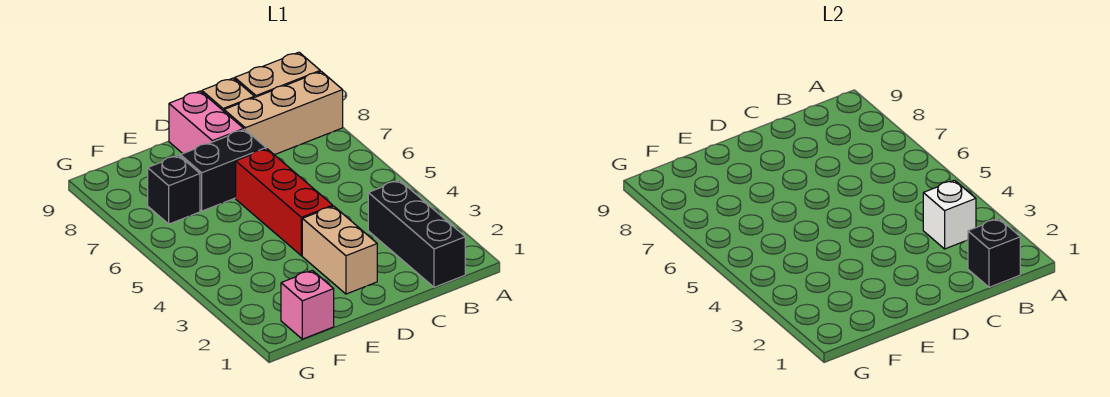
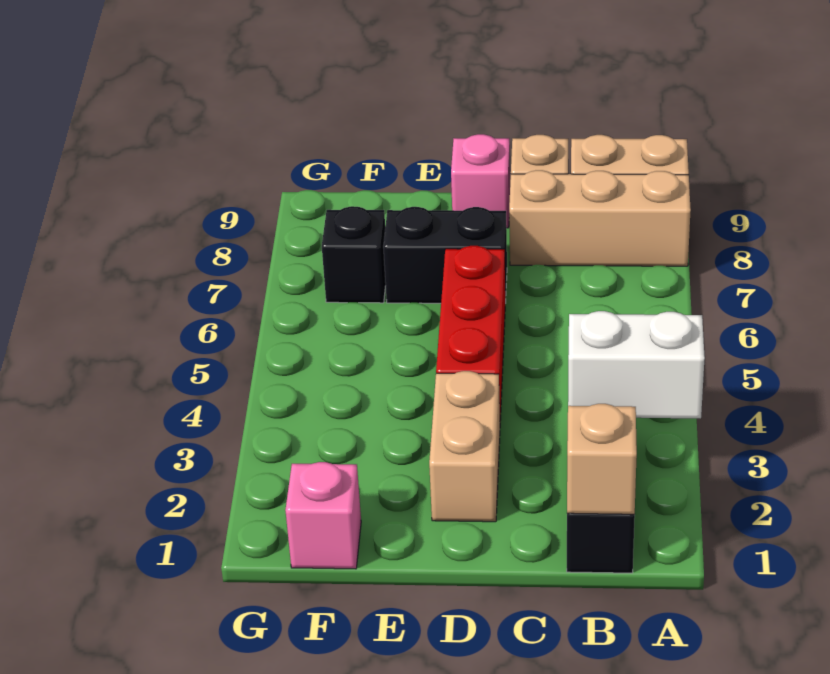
black brick B1 level 2 -> tan brick B1 level 2
white brick B3 level 2 -> white brick A3:B3 level 2
pink brick D8:D9 level 1 -> pink brick D9 level 1

